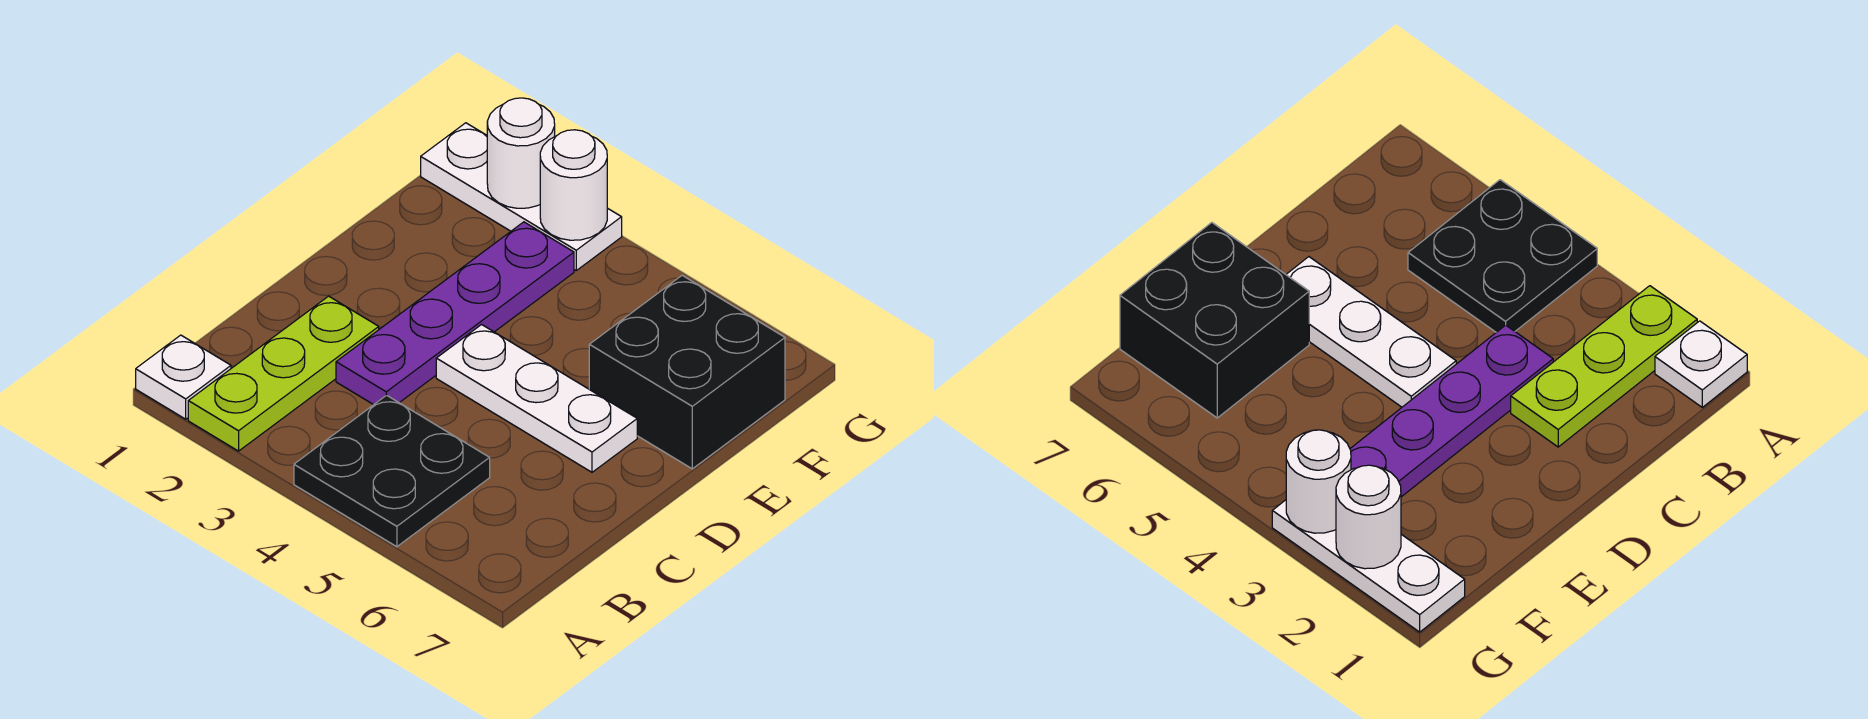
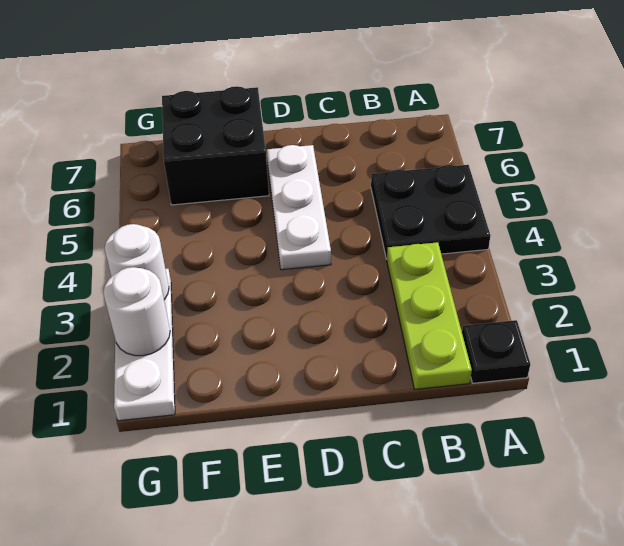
white plate A1 level 1 -> black plate A1 level 1
lime plate A2:C2 level 1 -> lime plate B1:B3 level 1
purple plate C3:F3 level 1 -> none

